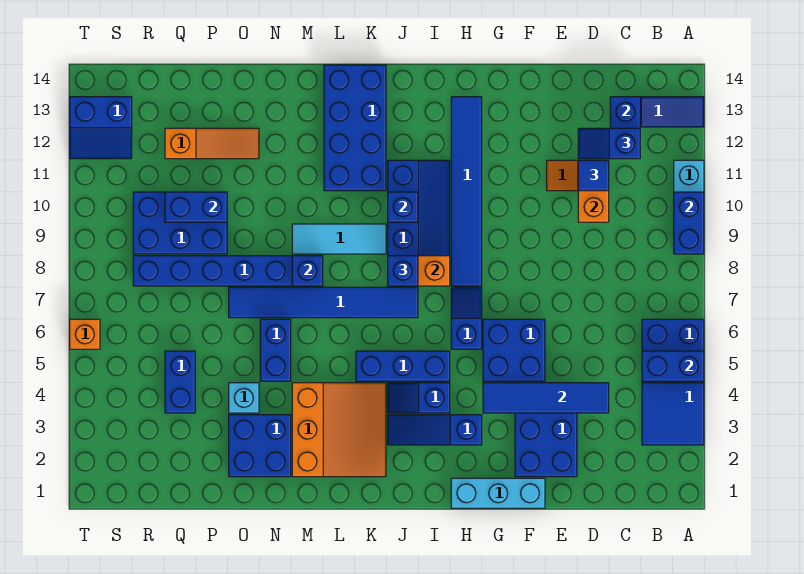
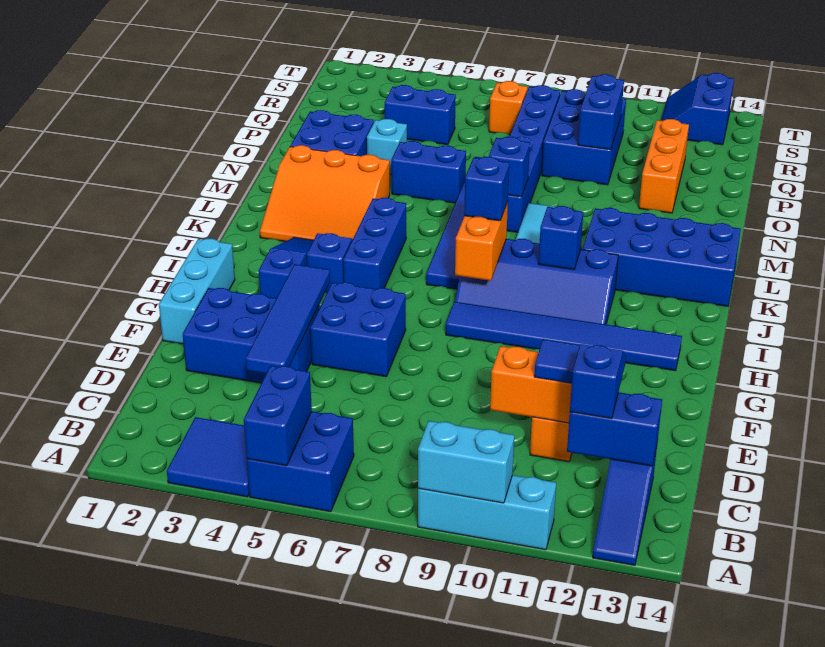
blue brick A9:A10 level 2 -> cyan brick A9:A10 level 2
blue slope H6:H7 level 1 top 6 -> none
orange slope O12:Q12 level 1 top Q -> orange brick O12:Q12 level 1
orange brick T6 level 1 -> orange brick R7 level 1

